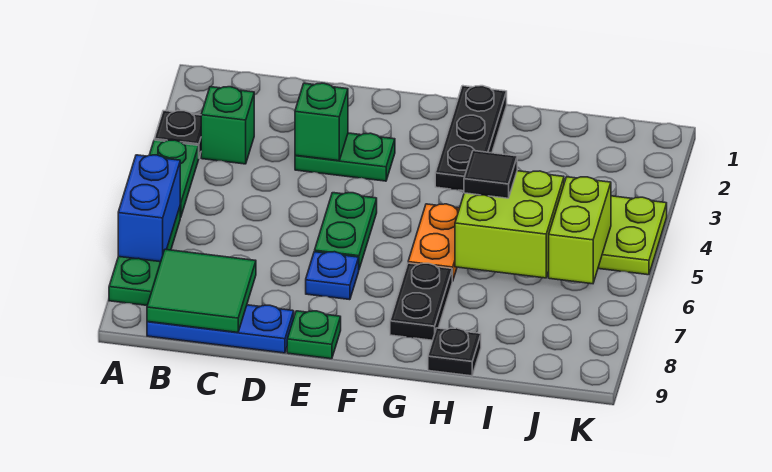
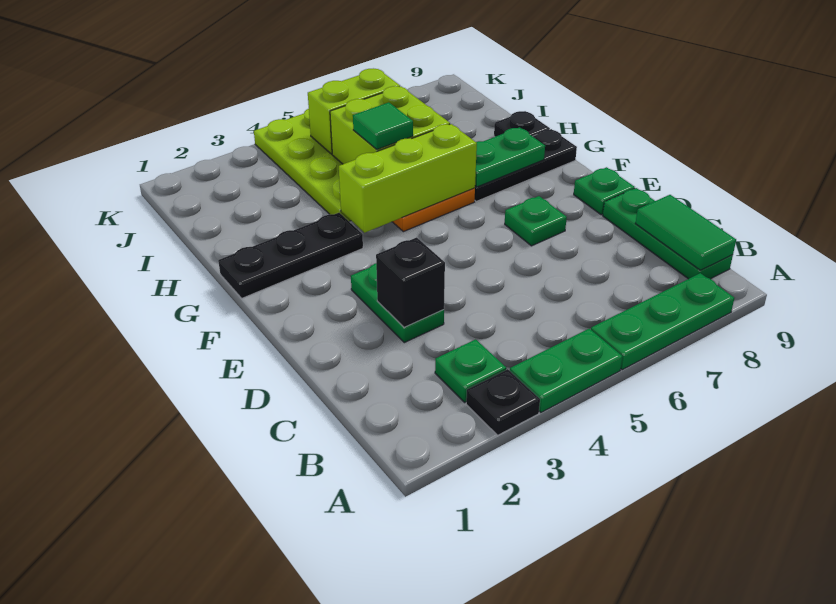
blue brick A6:A7 level 2 -> none
green brick B3 level 1 -> green plate B3 level 1
green tile B8:C9 level 2 -> green tile B9:C9 level 2
blue plate B9:D9 level 1 -> green plate B9:D9 level 1
green brick D3 level 2 -> black brick D3 level 2
green plate E5:E6 level 1 -> green plate G7:G8 level 2
blue plate E7 level 1 -> green plate E7 level 1
none -> lime brick G4:G6 level 2
black plate G7:G8 level 1 -> black plate G7:G9 level 1
black tile H5 level 3 -> green tile H5 level 3

